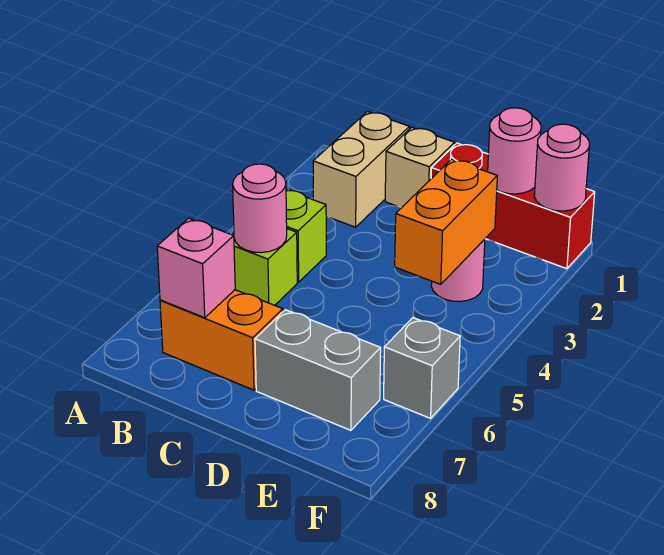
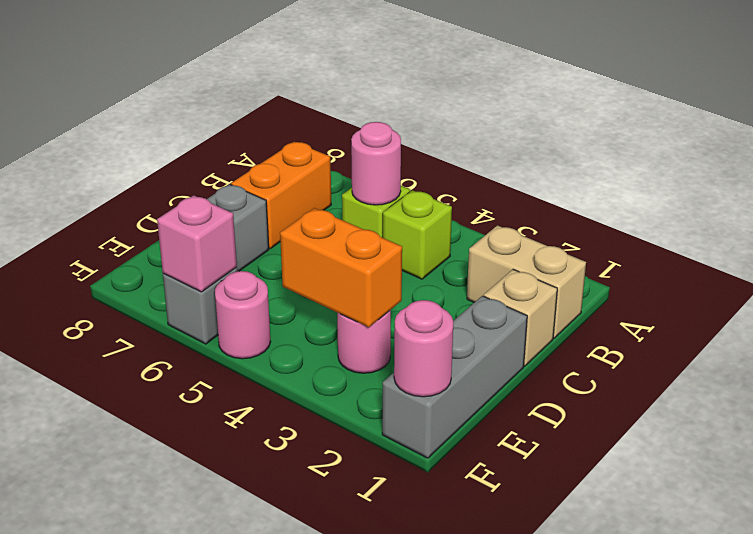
pink brick B7 level 2 -> pink brick F6 level 2
red brick D1:F1 level 1 -> grey brick D1:F1 level 1
pink round brick E1 level 2 -> pink round brick F5 level 1

